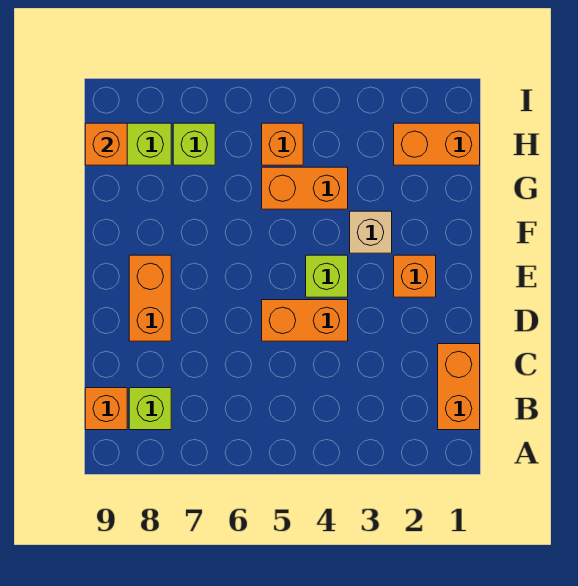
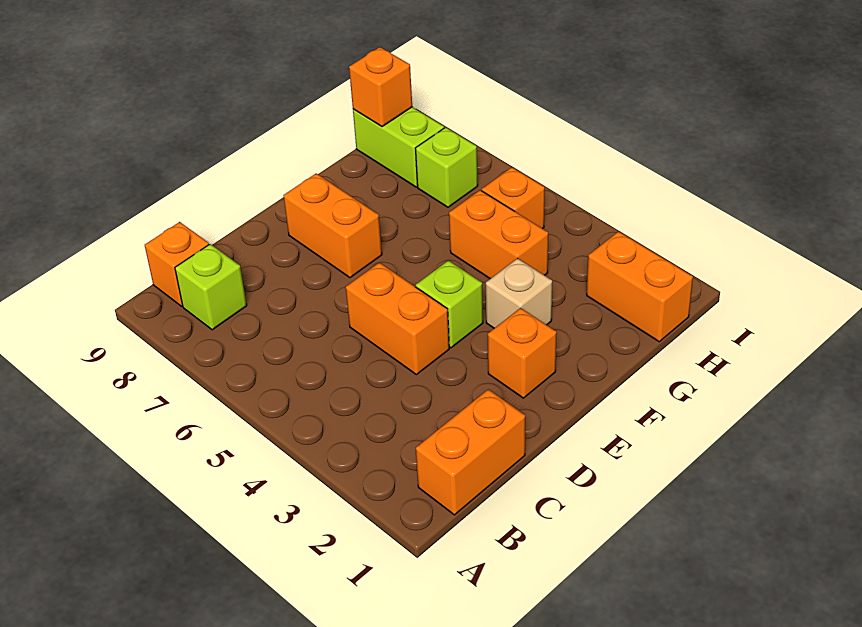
orange brick D8:E8 level 1 -> orange brick E7:E8 level 1

